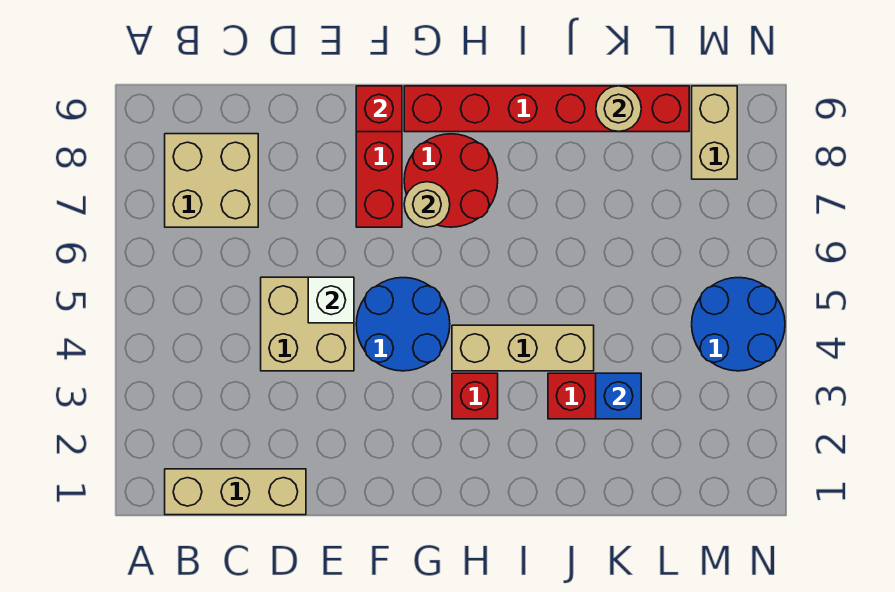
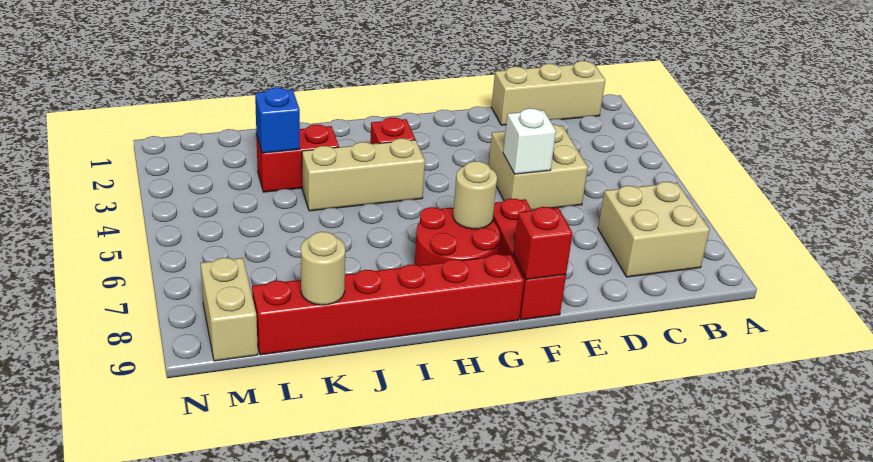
blue round brick F4:G5 level 1 -> none
blue round brick M4:N5 level 1 -> none

